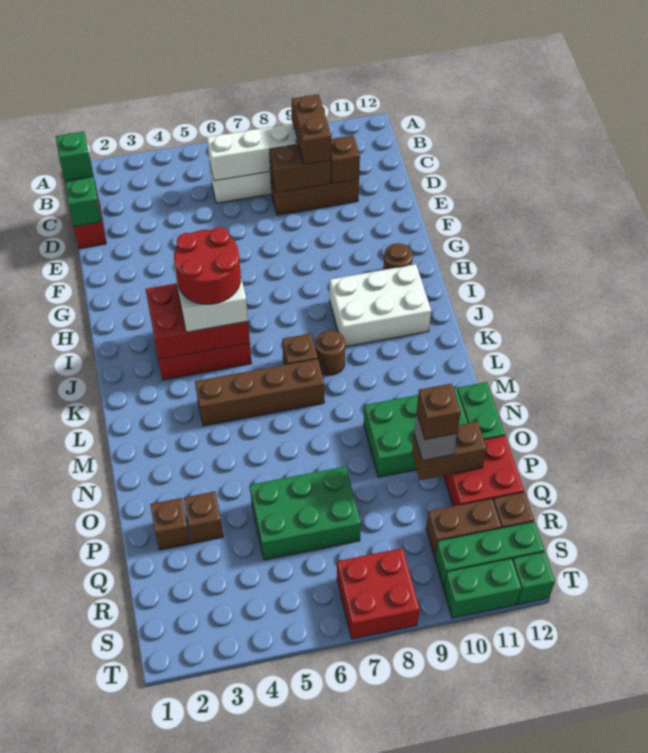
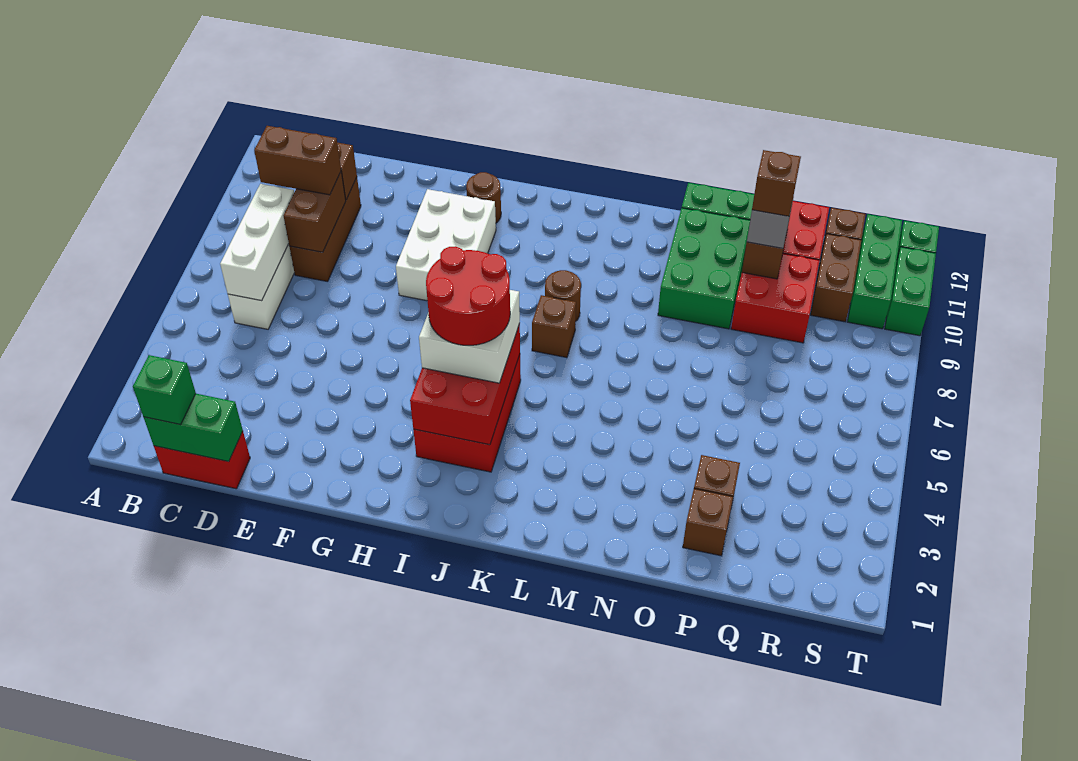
white brick I9:J11 level 1 -> white brick G8:H10 level 1
brown brick L4:L7 level 1 -> none
green brick P5:Q7 level 1 -> none
red brick S7:T8 level 1 -> red brick P9:Q10 level 1

